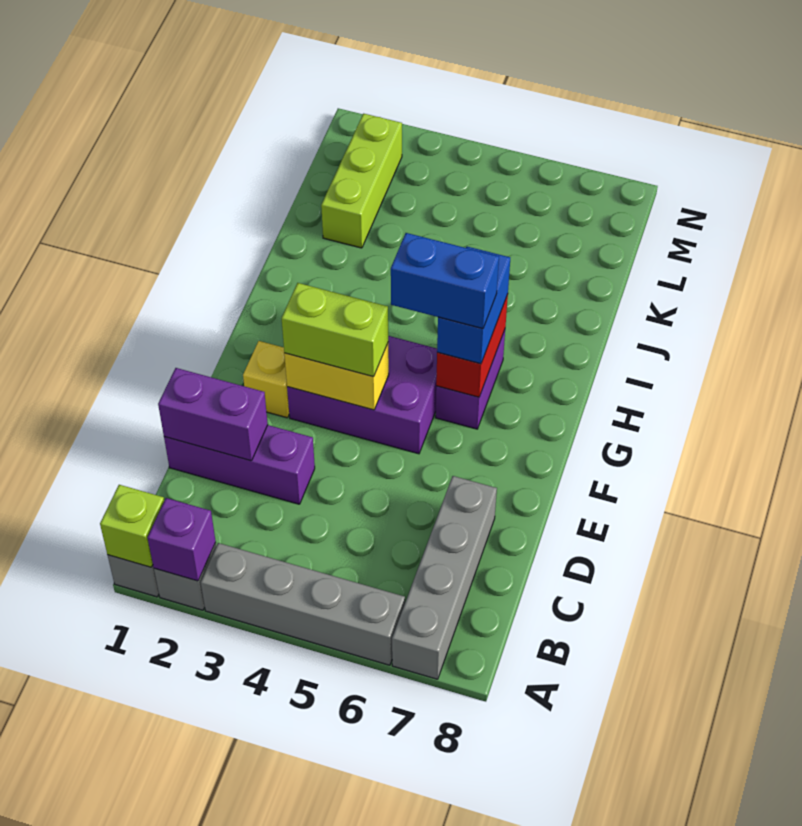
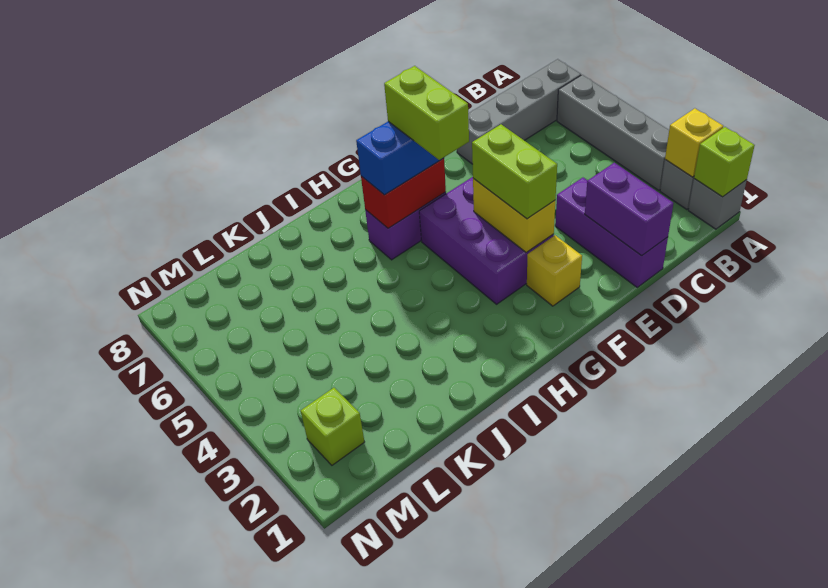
purple brick A2 level 2 -> yellow brick A2 level 2
blue brick G5:G6 level 4 -> lime brick G5:G6 level 4
lime brick K2:M2 level 1 -> lime brick M2 level 1

